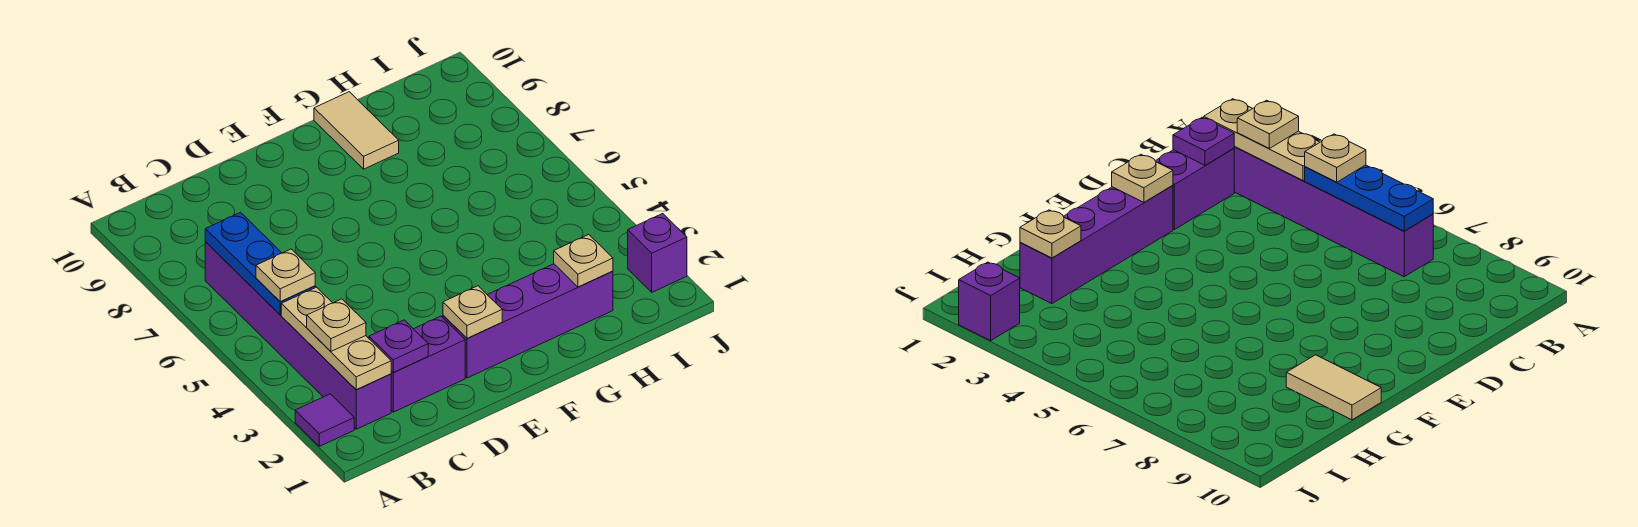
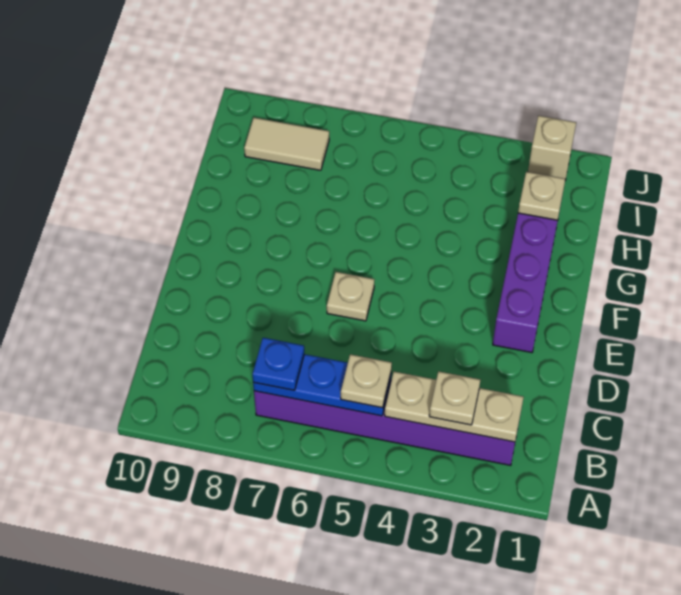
purple tile A2 level 1 -> none
none -> blue plate B7 level 3
purple brick C2:D2 level 1 -> none
purple plate C2 level 2 -> none
tan plate E2 level 2 -> tan plate E6 level 1
tan tile G9:G10 level 1 -> tan tile I8:I9 level 1
purple brick J2 level 1 -> tan brick J2 level 1

